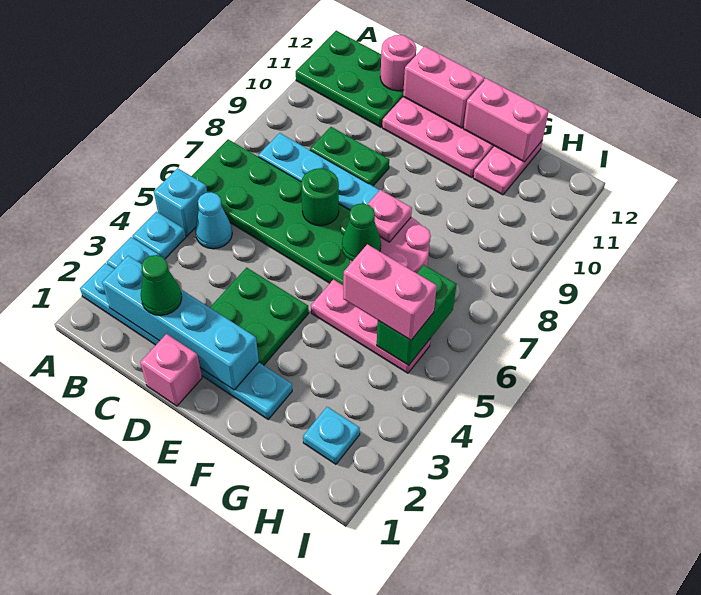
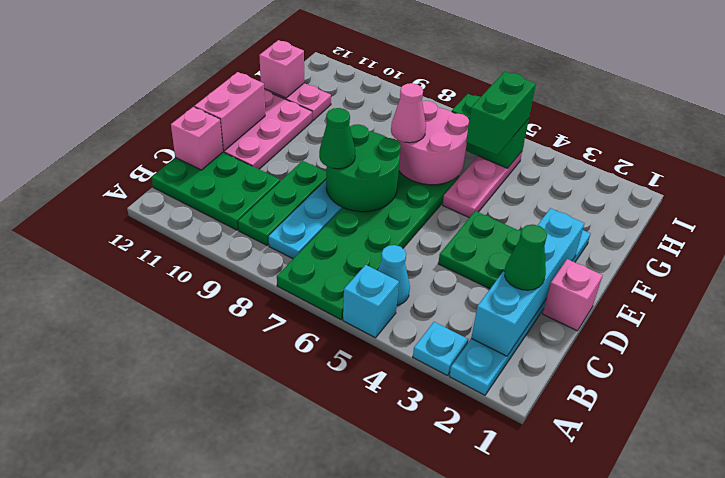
cyan plate A4 level 1 -> none
green plate A11:C12 level 1 -> green plate B10:C12 level 1
green plate C9:D9 level 1 -> green plate B9:D9 level 1
pink round brick C12 level 2 -> pink brick C12 level 2
green round brick D7 level 2 -> green round brick D7:E8 level 2
green cone F6 level 3 -> green cone D8 level 3
pink plate F7 level 3 -> pink cone F7 level 3
pink brick F12:G12 level 2 -> pink brick G12 level 2
pink brick G5:H5 level 3 -> green brick G5:H5 level 3
cyan plate H2 level 1 -> none

